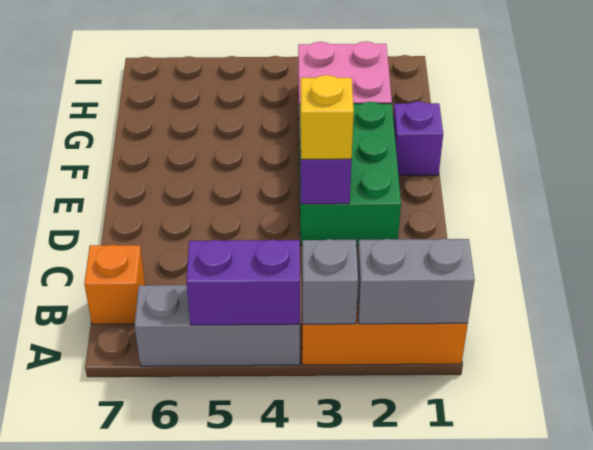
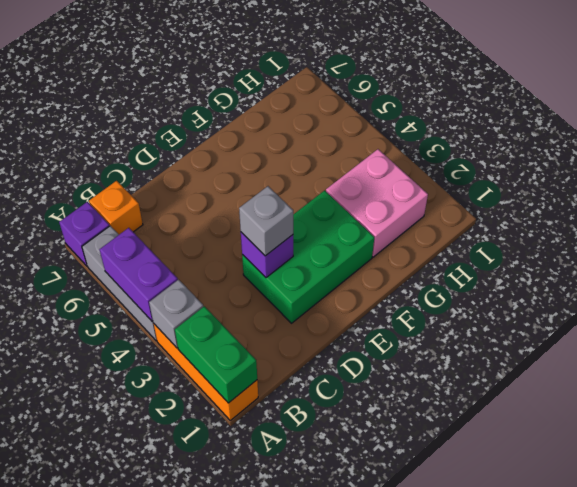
grey brick A1:A2 level 2 -> green brick A1:A2 level 2
yellow brick D3 level 3 -> grey brick D3 level 3
purple brick F1 level 1 -> purple brick A7 level 1

